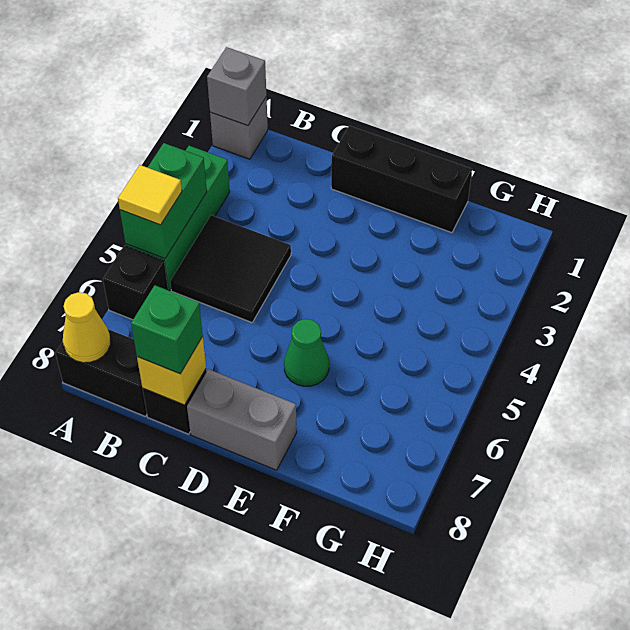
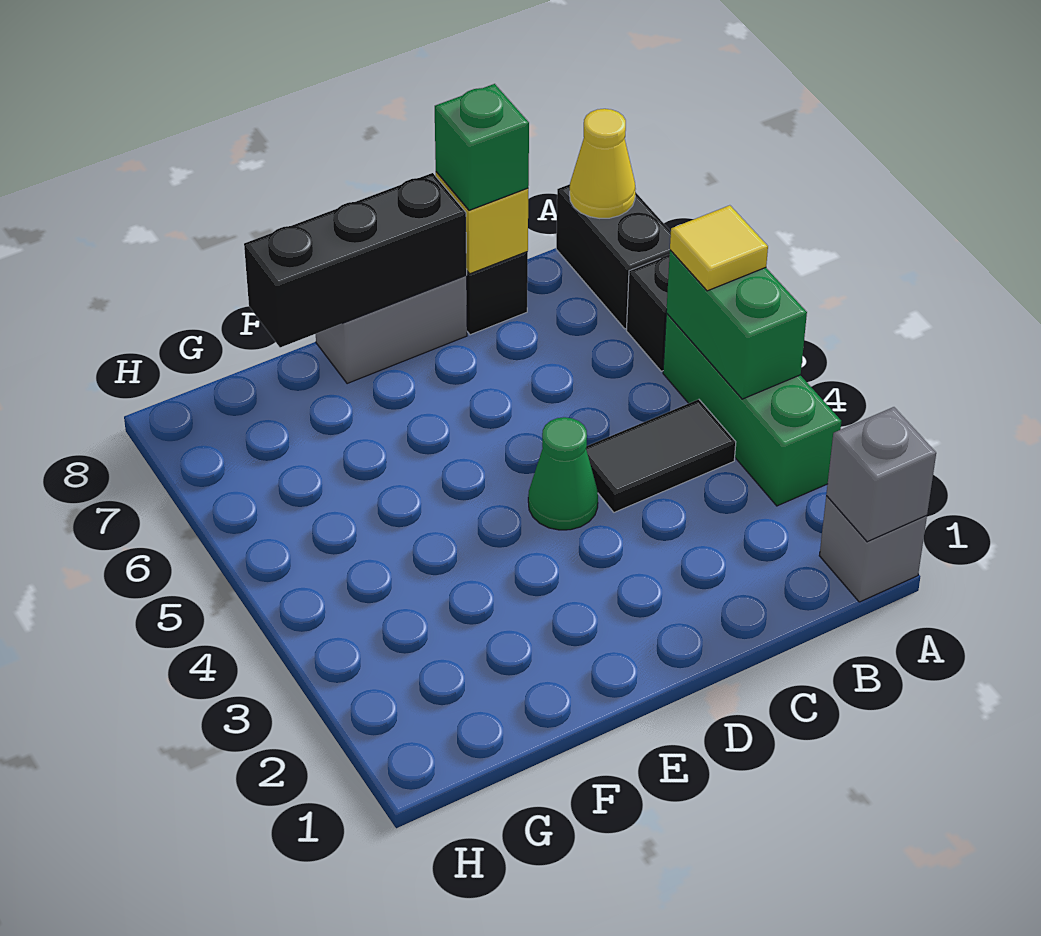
black brick A8:B8 level 1 -> black brick A7:A8 level 1
black tile B4:C5 level 1 -> black tile B4:C4 level 1
black brick D1:F1 level 1 -> black brick D8:F8 level 2
green cone E6 level 1 -> green cone D4 level 1

